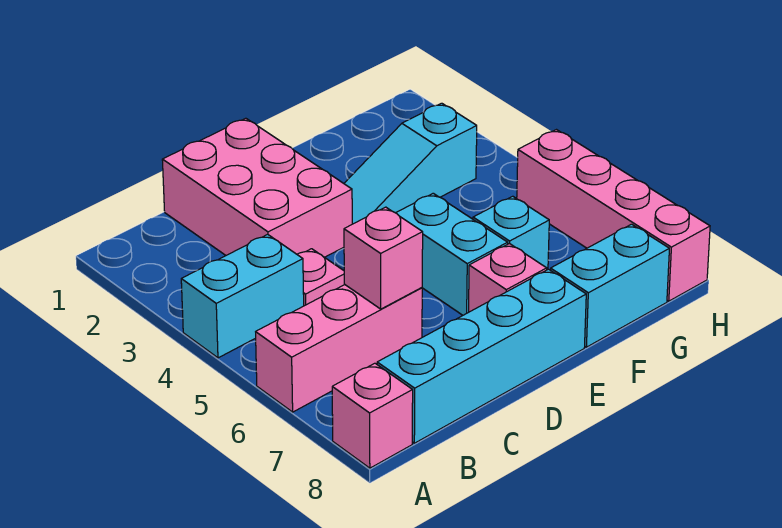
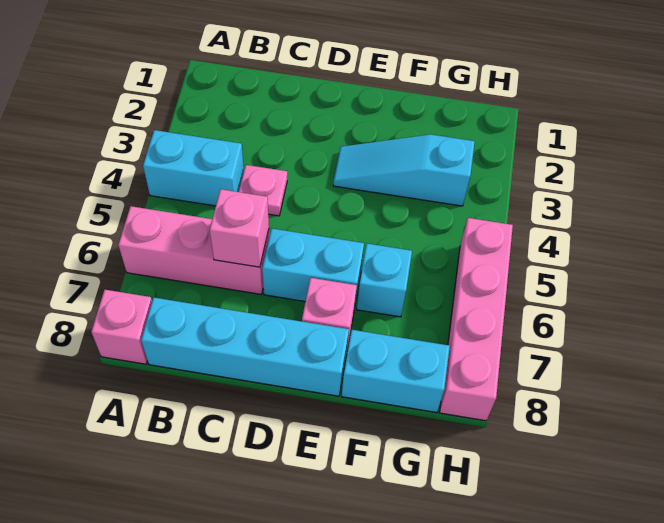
pink brick C1:D3 level 1 -> none
cyan brick E5:E6 level 1 -> cyan brick D6:E6 level 1

